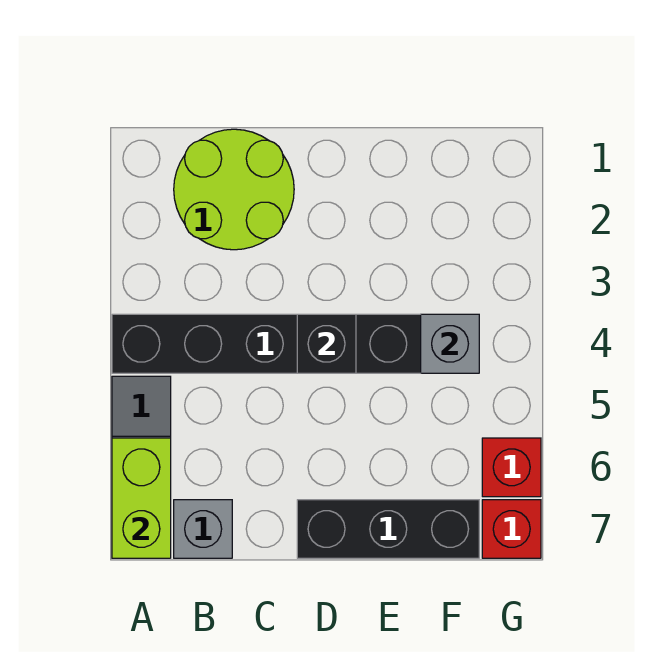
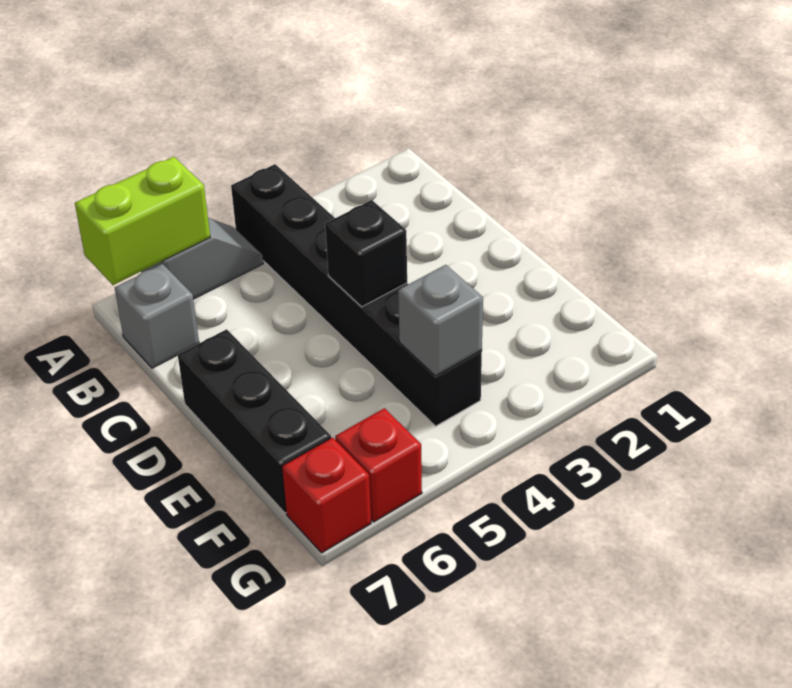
lime round brick B1:C2 level 1 -> none

